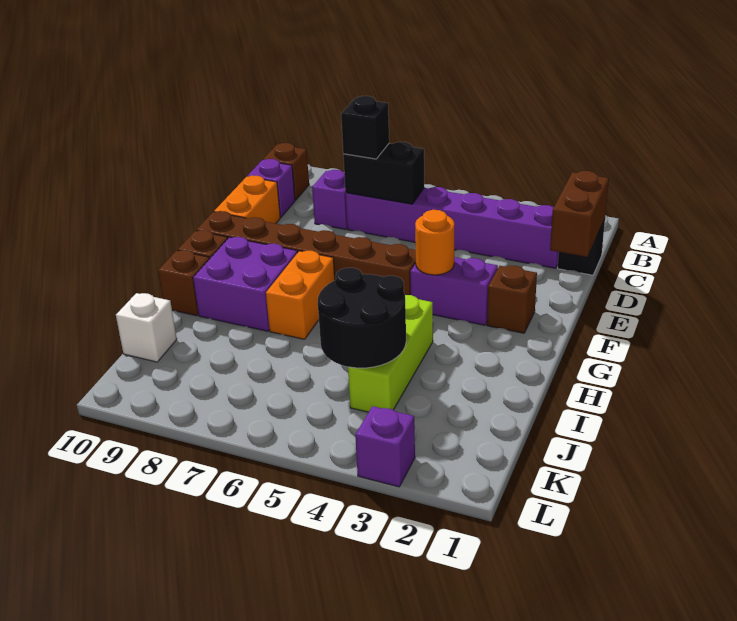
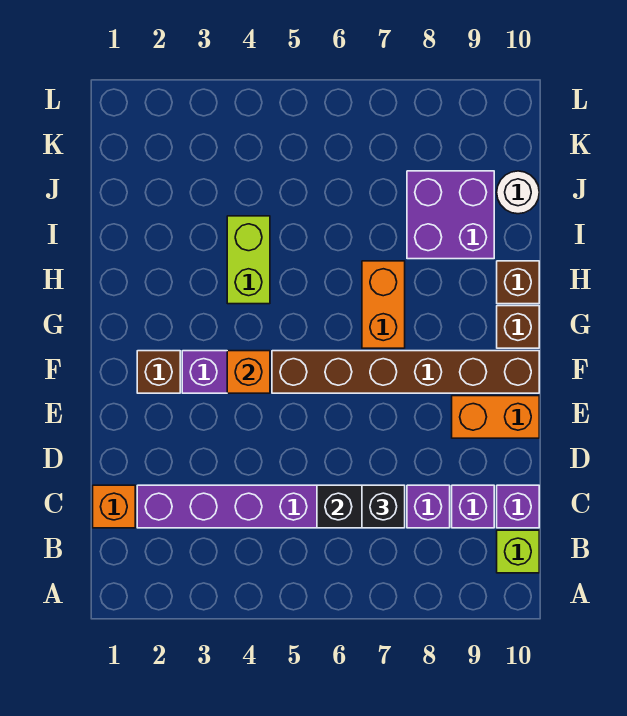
brown brick B10 level 1 -> lime brick B10 level 1
black brick C1 level 1 -> orange brick C1 level 1
brown brick C1:D1 level 2 -> none
orange brick D10:E10 level 1 -> orange brick E9:E10 level 1
orange round brick F4 level 2 -> orange brick F4 level 2
purple brick G8:H9 level 1 -> purple brick I8:J9 level 1
lime brick H4:J4 level 1 -> lime brick H4:I4 level 1
black round brick I4:J5 level 2 -> none
white brick J10 level 1 -> white round brick J10 level 1
purple brick L3 level 1 -> purple brick C9 level 1

